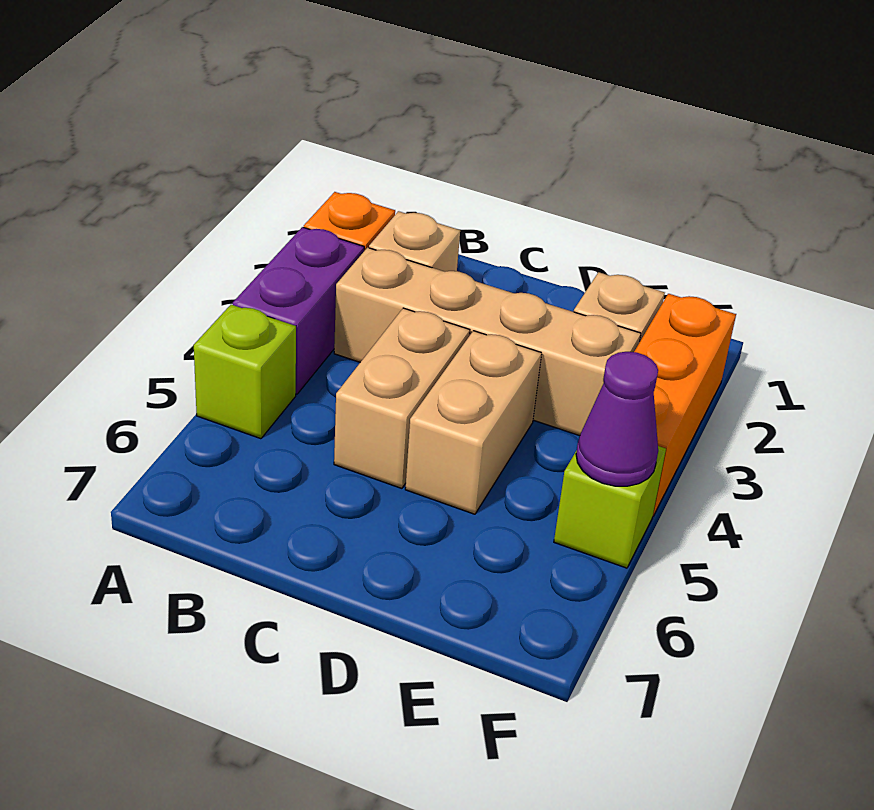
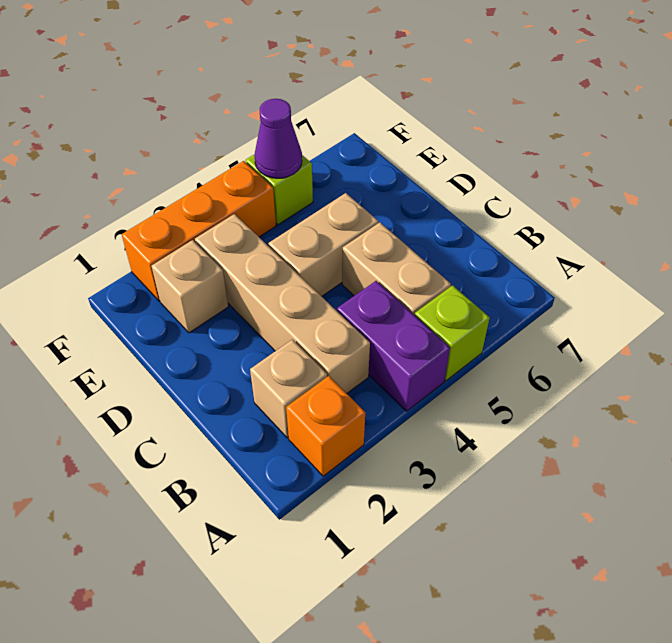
purple brick A3:A4 level 1 -> purple brick A4:B4 level 1
tan brick C4:C5 level 1 -> tan brick B5:C5 level 1

